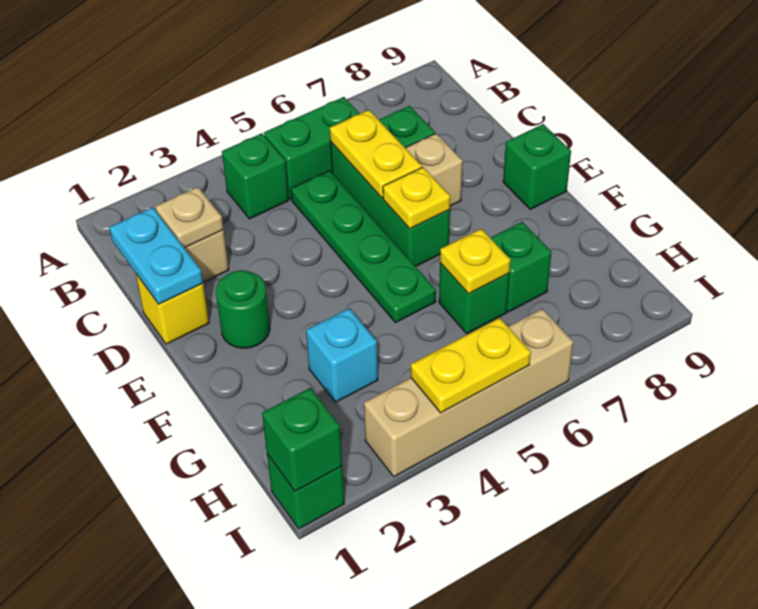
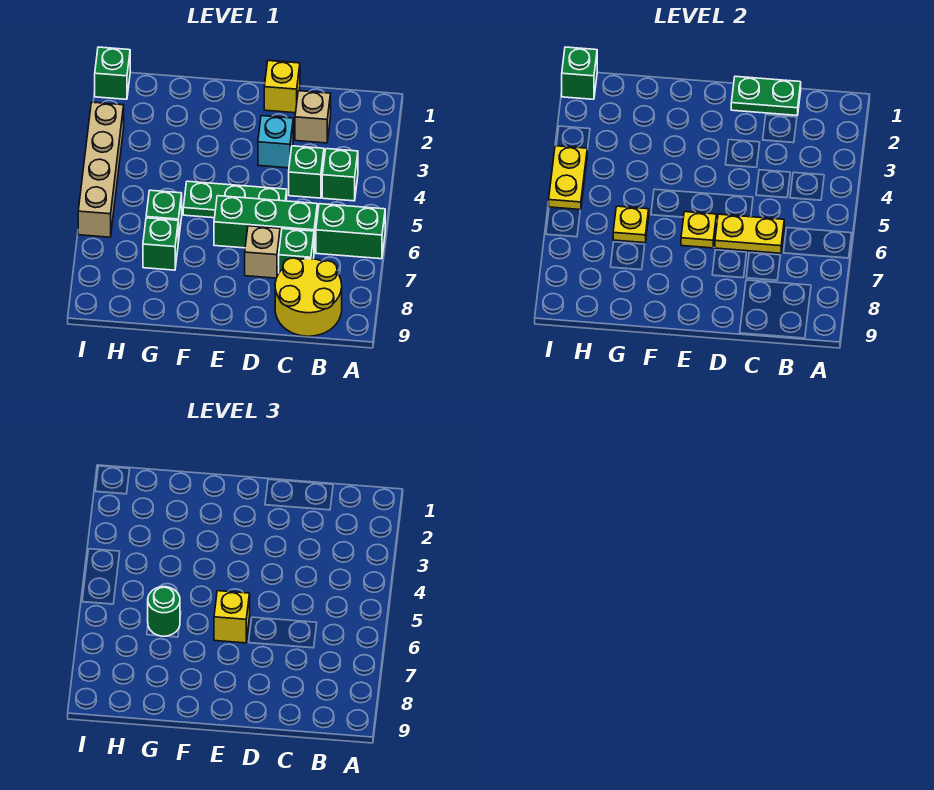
green brick B5:B6 level 1 -> green brick A6:B6 level 1
none -> yellow round brick B8:C9 level 1
cyan plate C1:D1 level 2 -> green plate C1:D1 level 2
tan plate C2 level 2 -> none
green plate C5:F5 level 1 -> green plate D5:F5 level 1
green round brick E2 level 1 -> green round brick G6 level 3
none -> yellow brick E6 level 3
green brick E9 level 1 -> green brick C4 level 1
cyan brick G3 level 1 -> cyan brick D3 level 1

